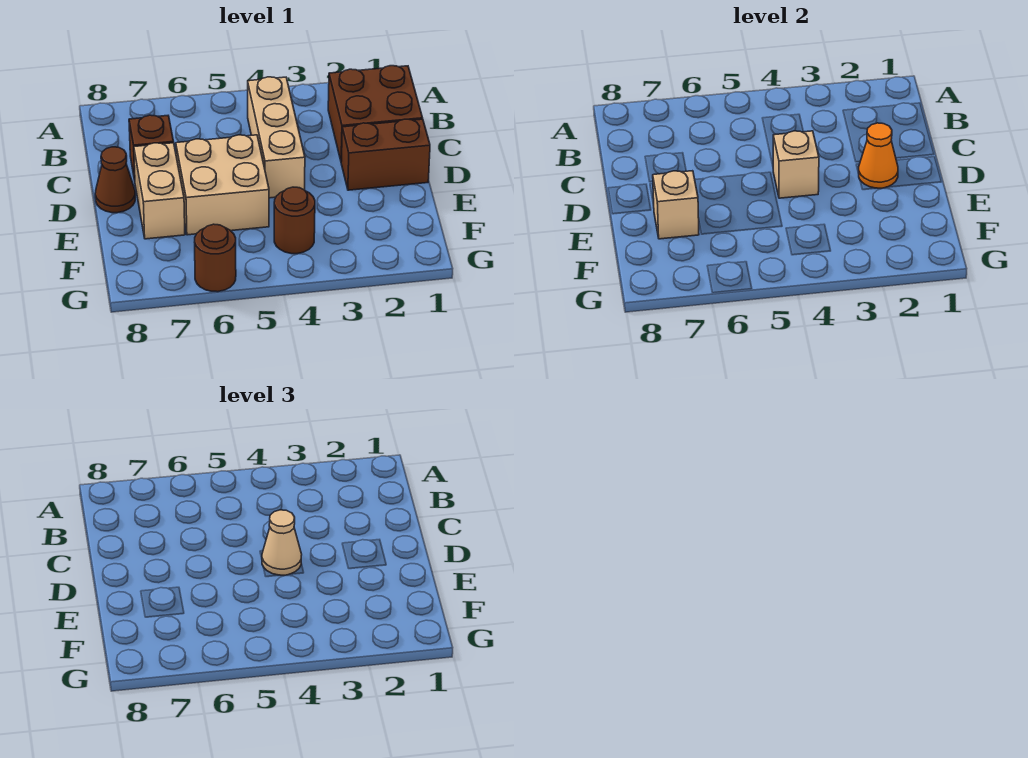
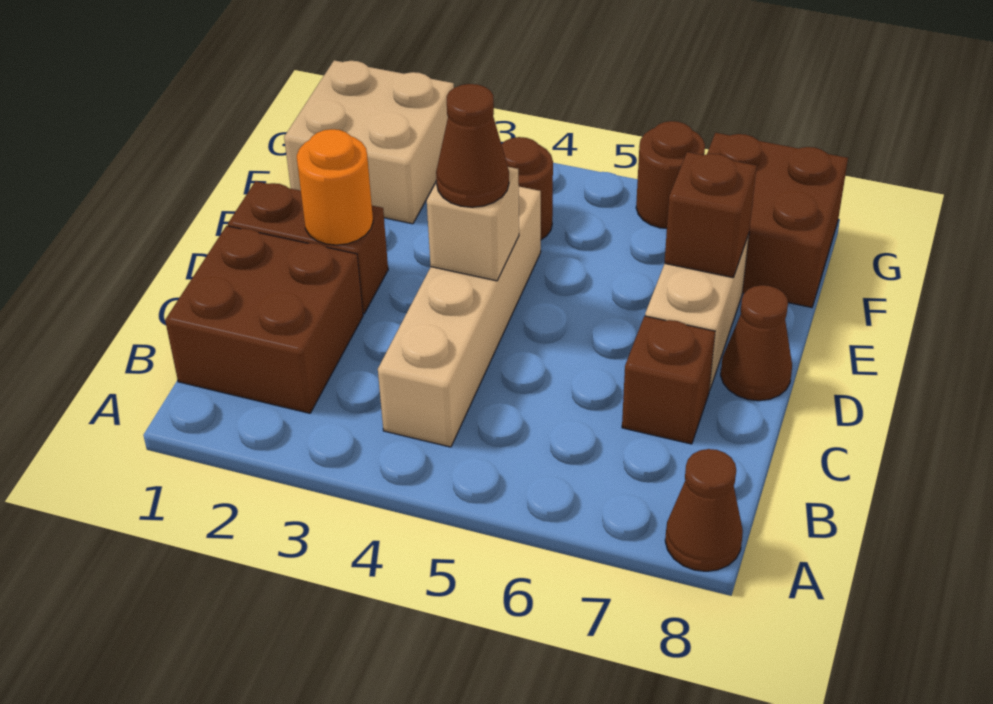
none -> brown cone A8 level 1
tan brick B4:D4 level 1 -> tan brick B4:E4 level 1
orange cone D2 level 2 -> orange round brick D2 level 2
tan cone D4 level 3 -> brown cone D4 level 3
tan brick D5:E6 level 1 -> tan brick F1:G2 level 1
tan brick E7 level 2 -> brown brick E7 level 2
none -> brown brick F7:G8 level 1

